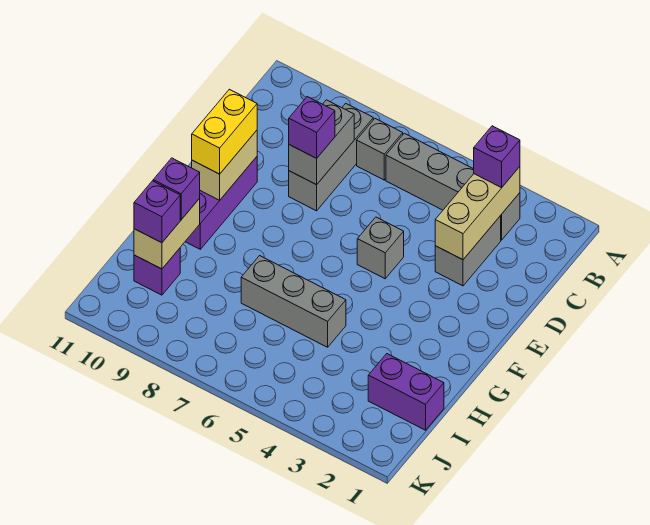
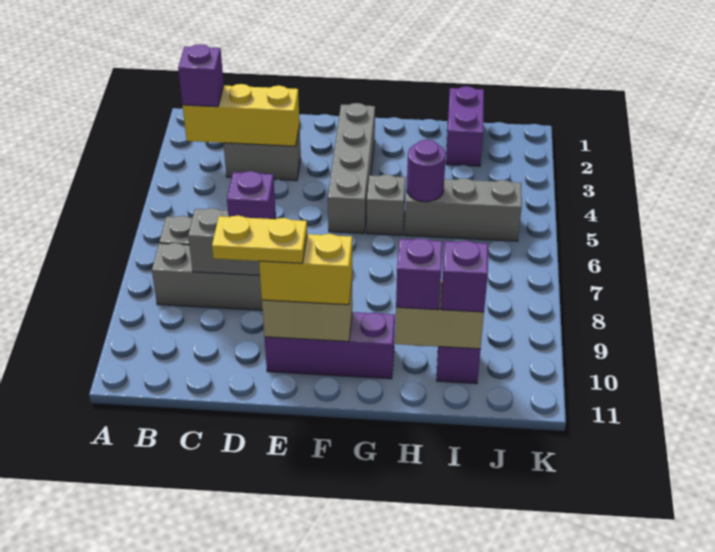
grey brick B3:B6 level 1 -> grey brick F2:F5 level 1
tan brick B3:D3 level 2 -> yellow brick B3:D3 level 2
none -> yellow plate D10:E10 level 4
grey brick E5 level 1 -> grey brick G5 level 1
grey brick H5:H7 level 1 -> grey brick H5:J5 level 1
none -> purple round brick H5 level 2

